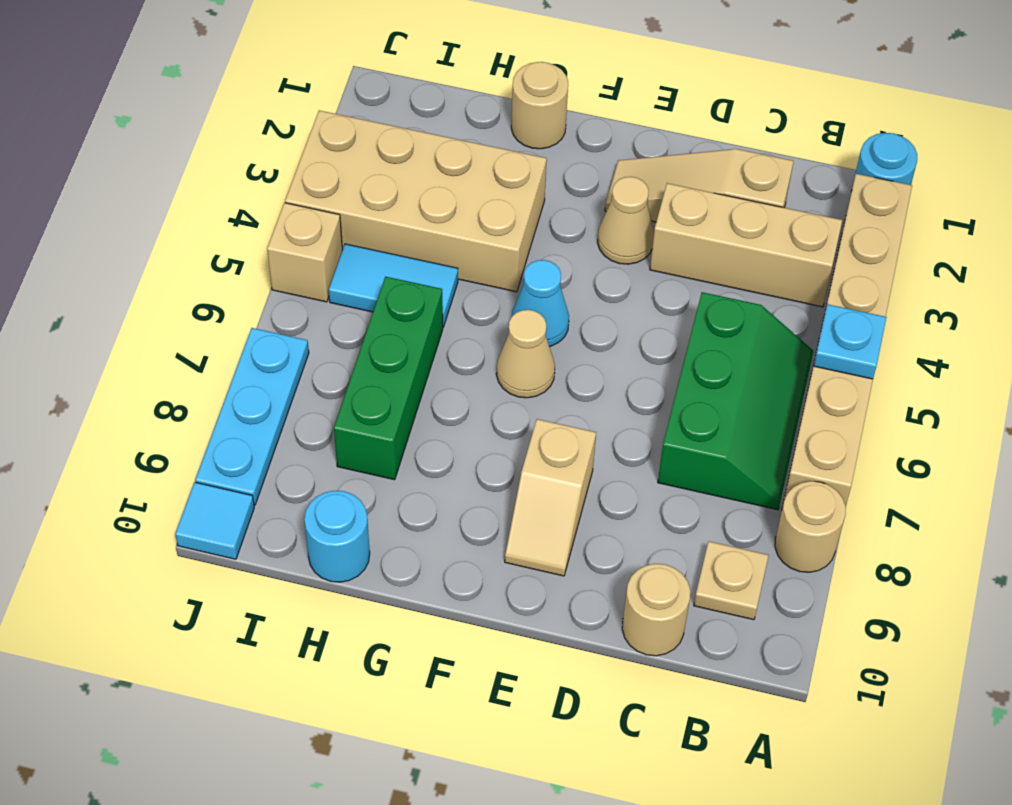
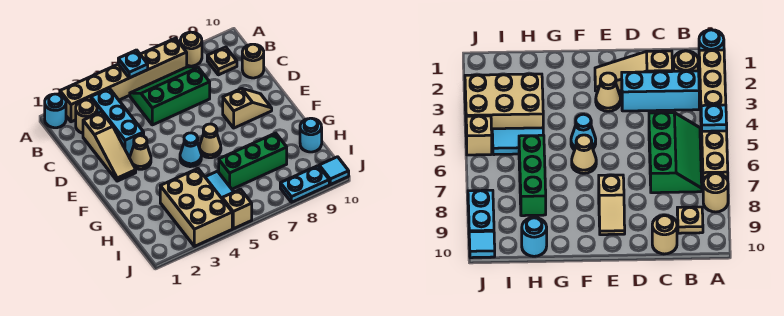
tan brick B3:D3 level 1 -> cyan brick B3:D3 level 1
tan round brick G1 level 1 -> tan round brick B2 level 1
tan brick G3:J4 level 1 -> tan brick H3:J4 level 1
cyan plate J7:J9 level 1 -> cyan plate J8:J9 level 1

